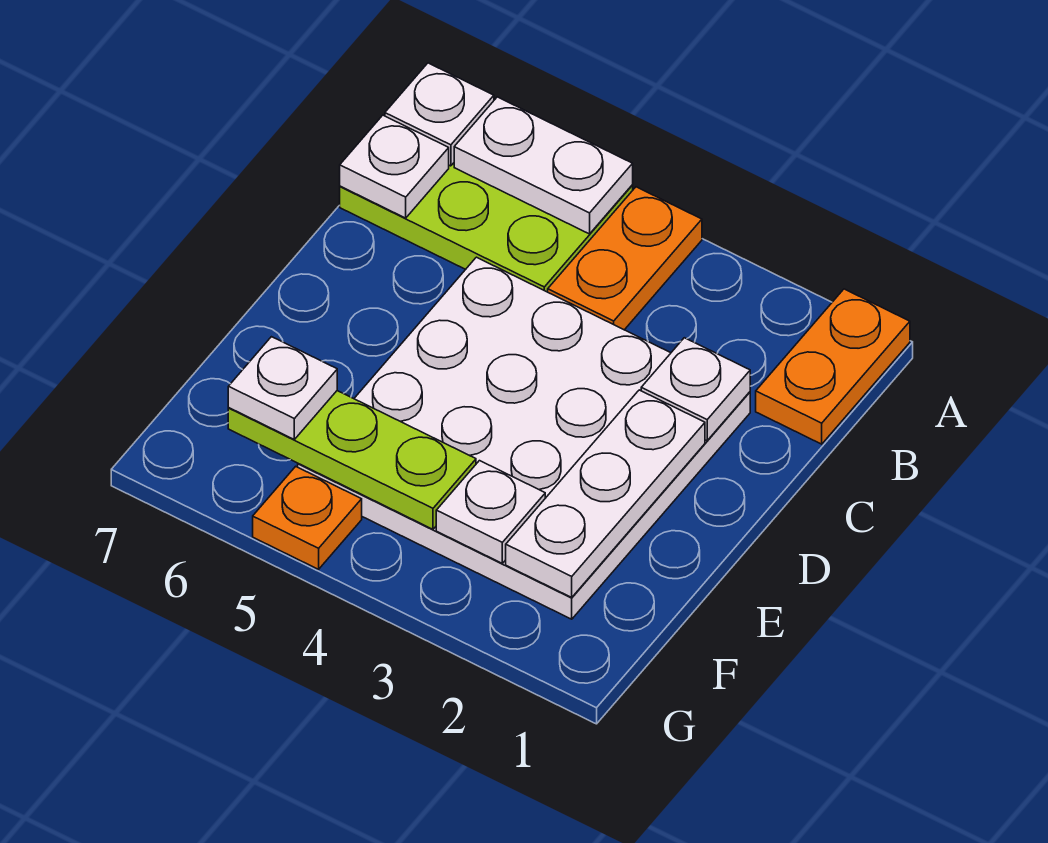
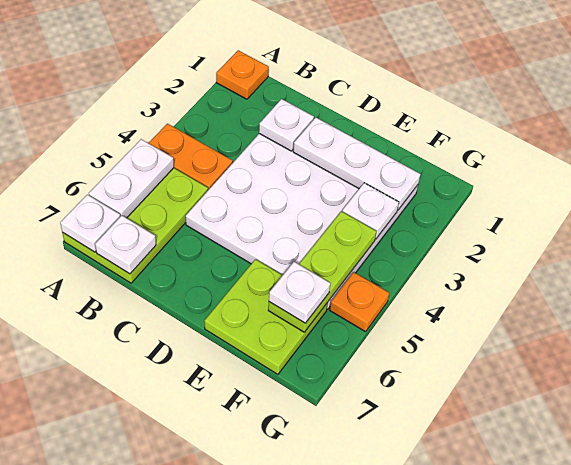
orange plate A1:B1 level 1 -> orange plate A1 level 1
none -> lime plate E6:F7 level 1

